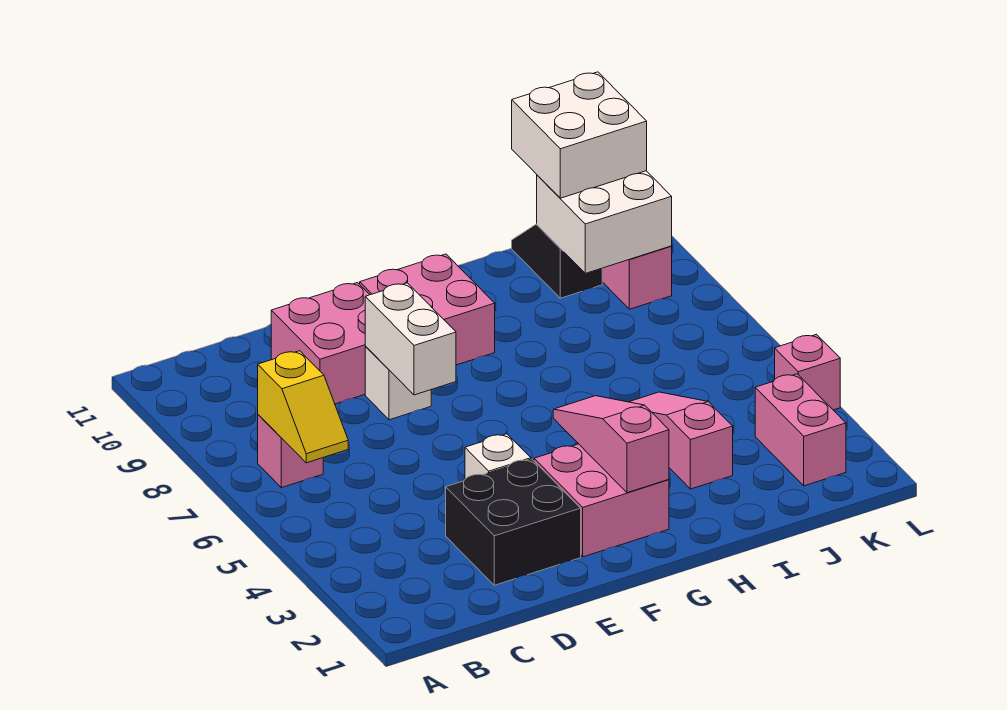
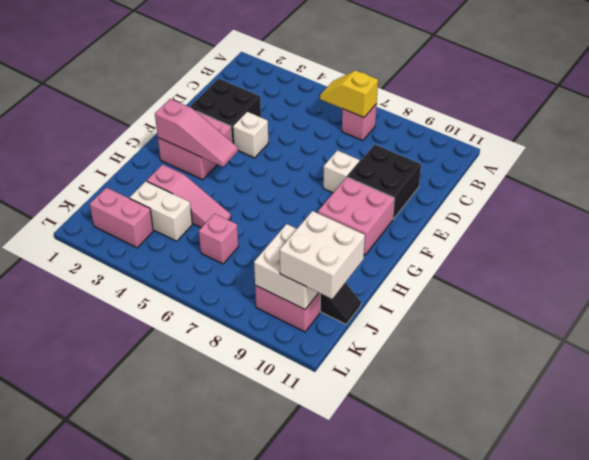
pink brick D9:E10 level 1 -> black brick D9:E10 level 1
white brick E7:E8 level 2 -> white brick J3:J4 level 1
pink brick L4 level 1 -> pink brick J6 level 1

